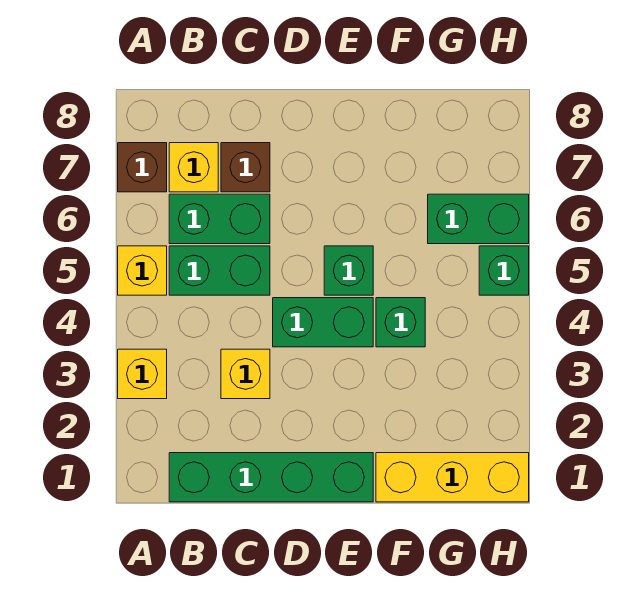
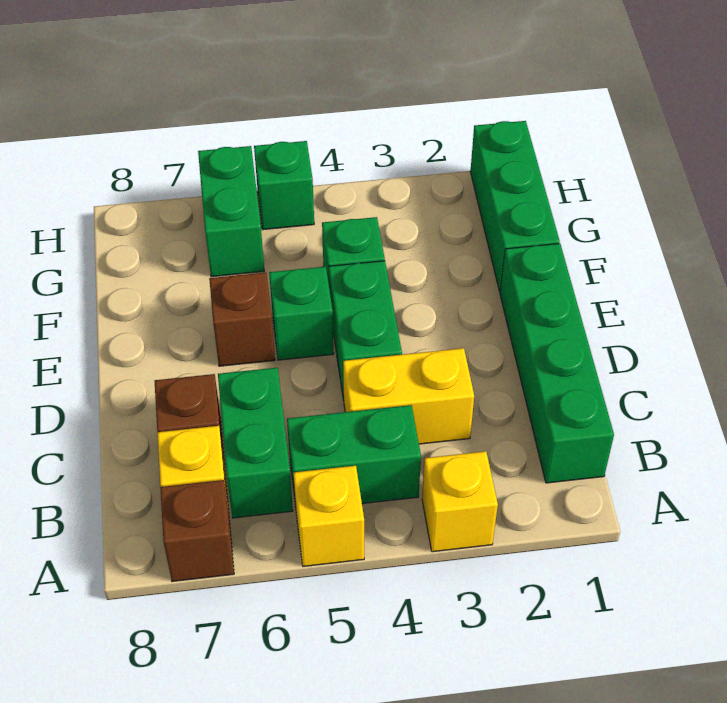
green brick B5:C5 level 1 -> green brick B4:B5 level 1
yellow brick C3 level 1 -> yellow brick C3:C4 level 1
none -> brown brick E6 level 1
yellow brick F1:H1 level 1 -> green brick F1:H1 level 1

